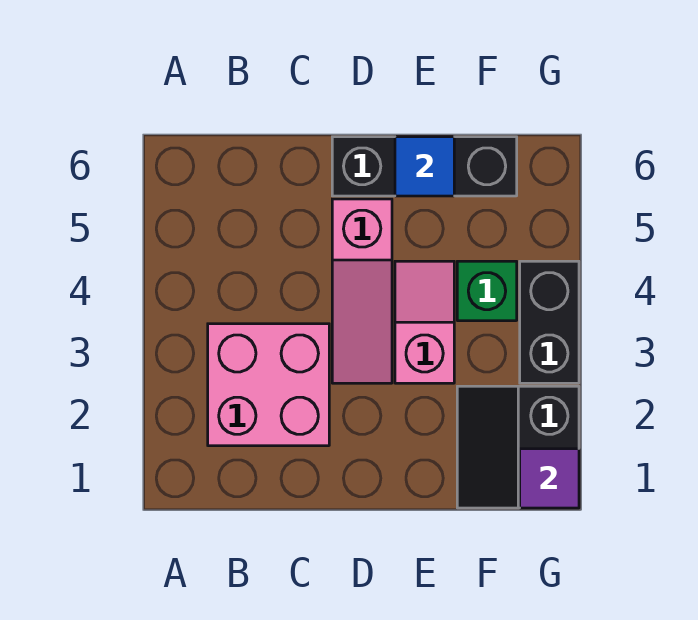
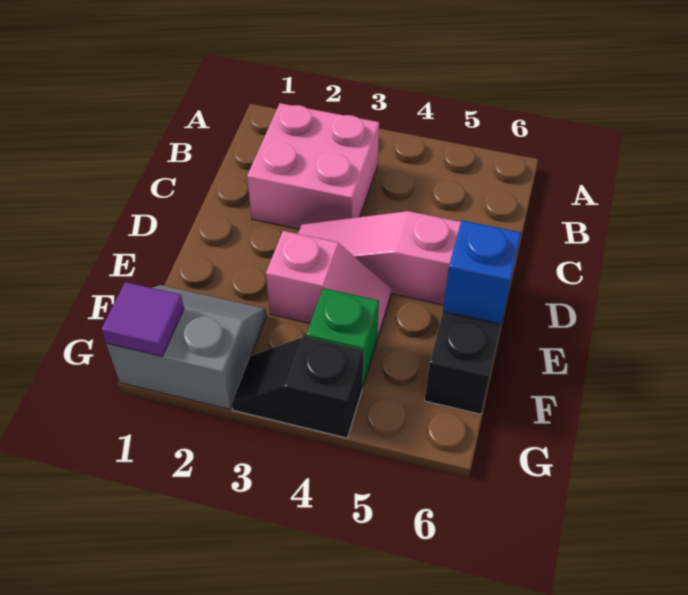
blue tile E6 level 2 -> blue brick E6 level 2
black slope F1:G2 level 1 top G -> grey slope F1:G2 level 1 top G
black brick G3:G4 level 1 -> black slope G3:G4 level 1 top 4

